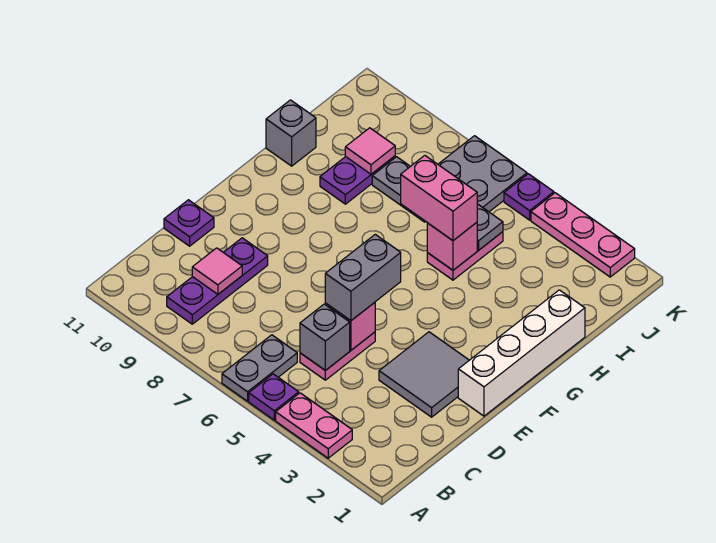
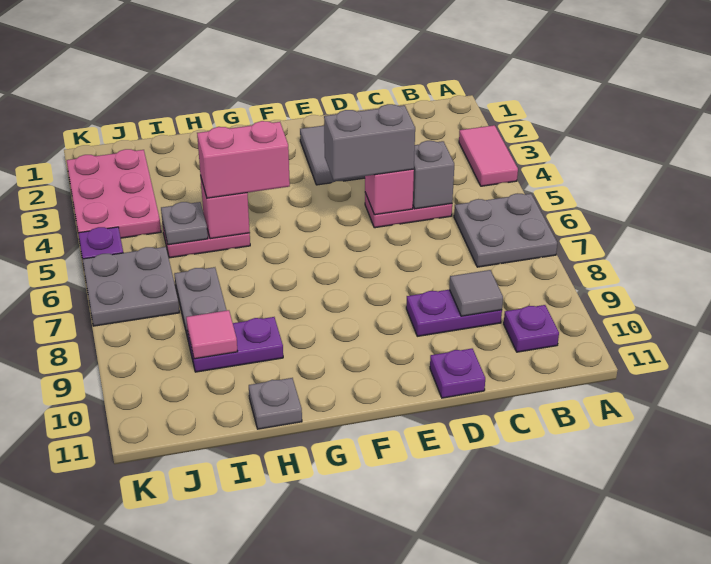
pink plate A3:A4 level 1 -> pink tile A3:A4 level 1
purple plate A5 level 1 -> purple plate B10 level 1
grey plate A6:B6 level 1 -> grey plate A6:B7 level 1
purple plate B9:D9 level 1 -> purple plate C9:D9 level 1
pink tile C9 level 2 -> grey tile C9 level 2
white brick E1:H1 level 1 -> none
pink brick H5:H6 level 3 -> pink brick G5:H5 level 3
grey brick H11 level 1 -> grey plate H11 level 1
pink plate K2:K4 level 1 -> pink plate J2:K4 level 1

